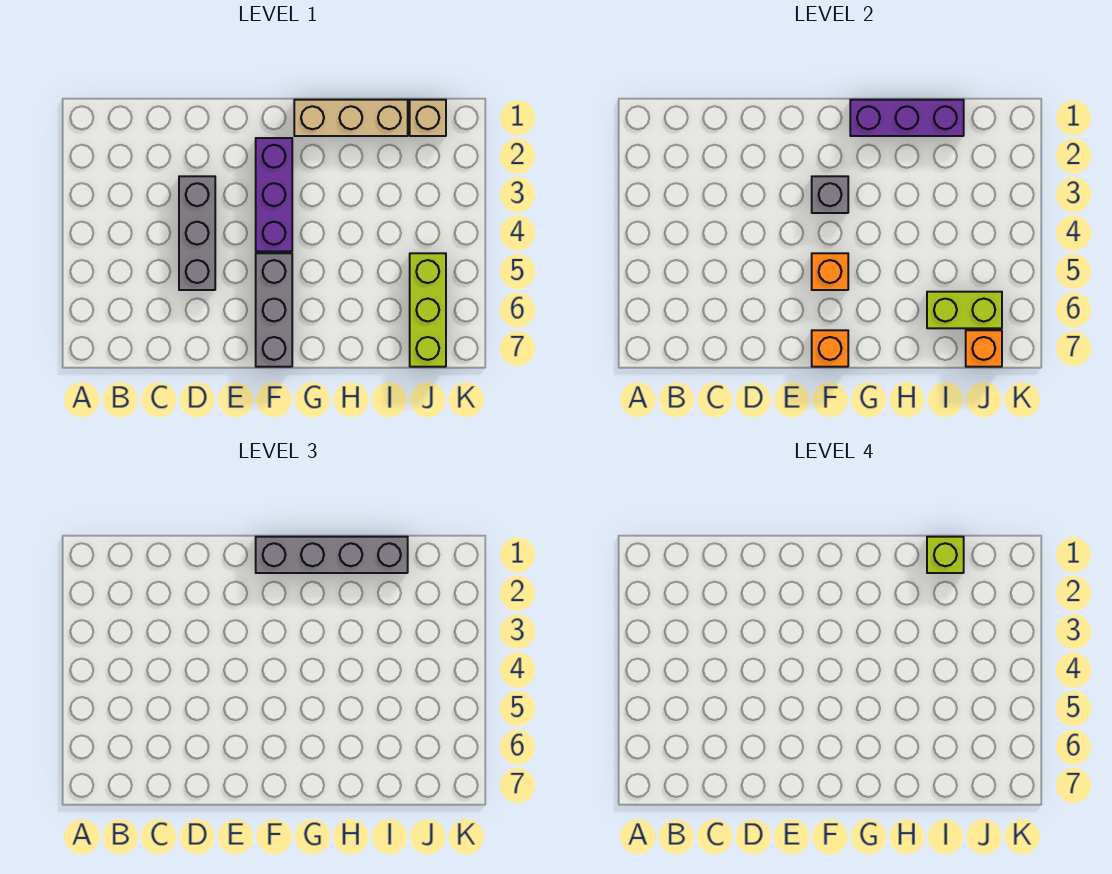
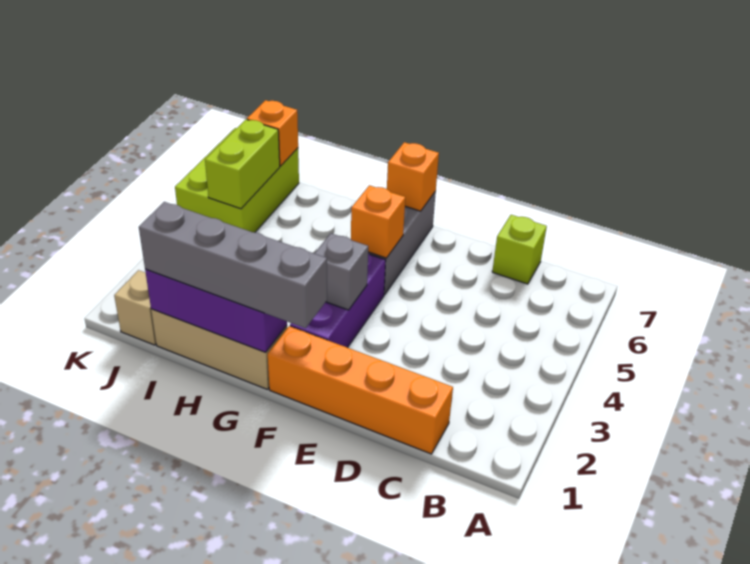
none -> orange brick C1:F1 level 1
grey brick D3:D5 level 1 -> none
lime brick I1 level 4 -> lime brick C7 level 1
lime brick I6:J6 level 2 -> lime brick J5:J6 level 2
lime brick J5:J7 level 1 -> lime brick J5:K7 level 1

